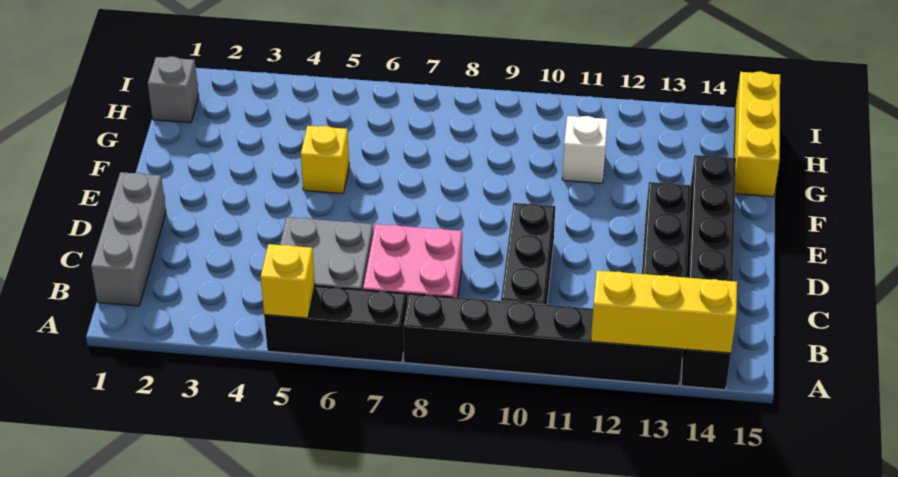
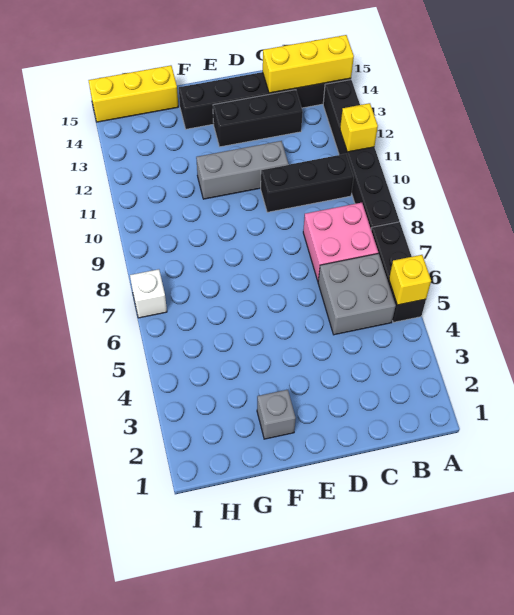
yellow brick A12:A14 level 2 -> yellow brick A14:C14 level 2
grey brick B1:D1 level 1 -> grey brick D11:F11 level 1
yellow brick F5 level 1 -> yellow brick A11 level 2
white brick G11 level 1 -> white brick I7 level 1
grey brick H1 level 1 -> grey brick F2 level 1

